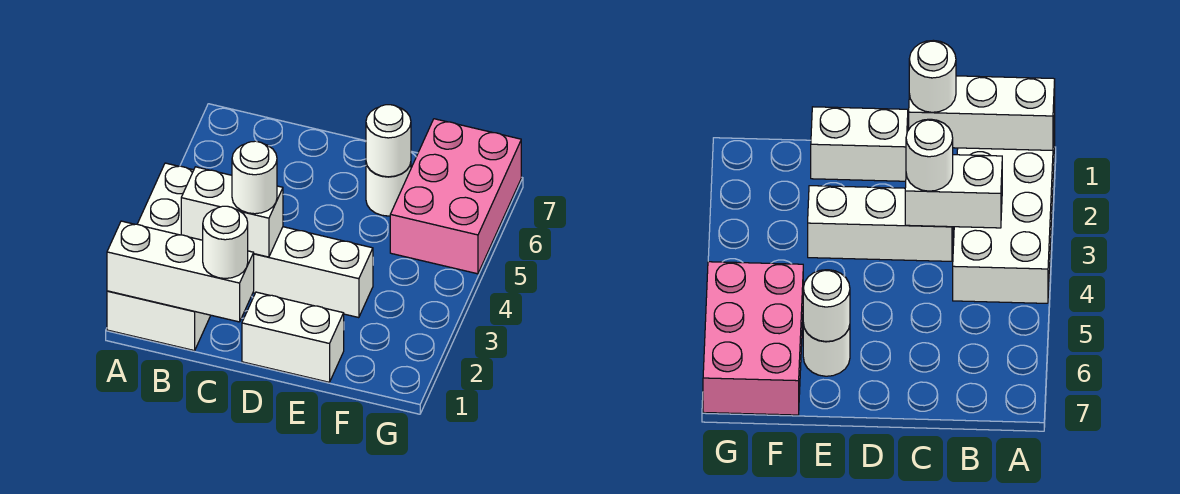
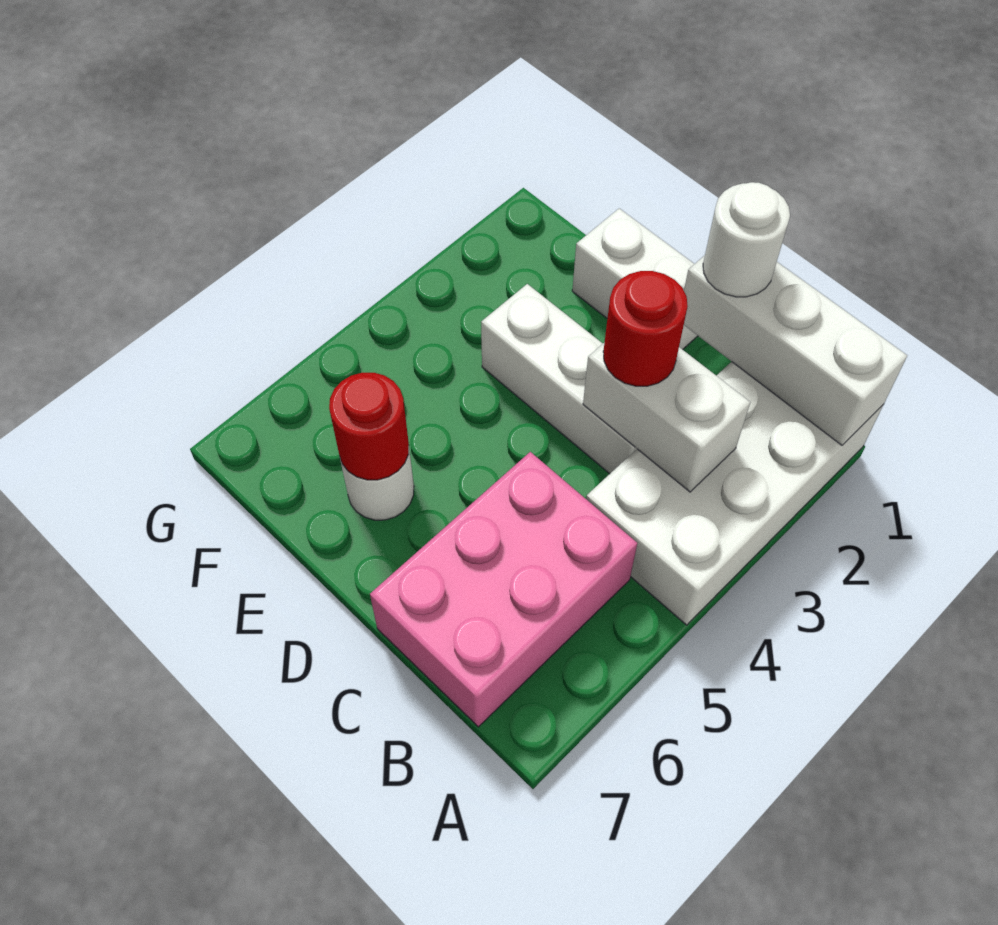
white round brick C3 level 3 -> red round brick C3 level 3
white round brick E6 level 2 -> red round brick E6 level 2
pink brick F5:G7 level 1 -> pink brick B5:C7 level 1

